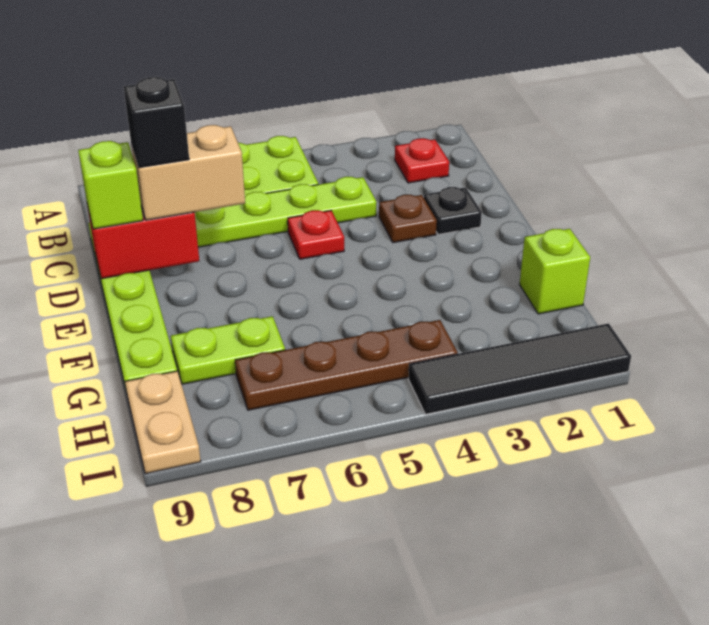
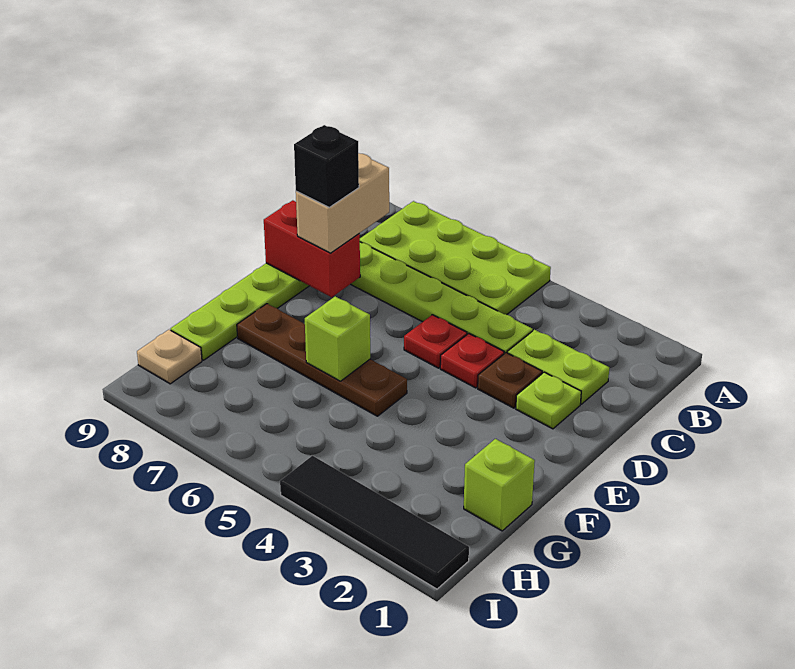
red plate B2 level 1 -> red plate D4 level 1
black plate D2 level 1 -> lime plate D2 level 1
tan brick D7:D8 level 3 -> tan brick C8:D8 level 3
lime brick D9 level 3 -> lime brick F6 level 2
lime plate G7:G8 level 1 -> lime plate C2:C3 level 1
brown plate H4:H7 level 1 -> brown plate F5:F8 level 1
tan plate H9:I9 level 1 -> tan plate H9 level 1

